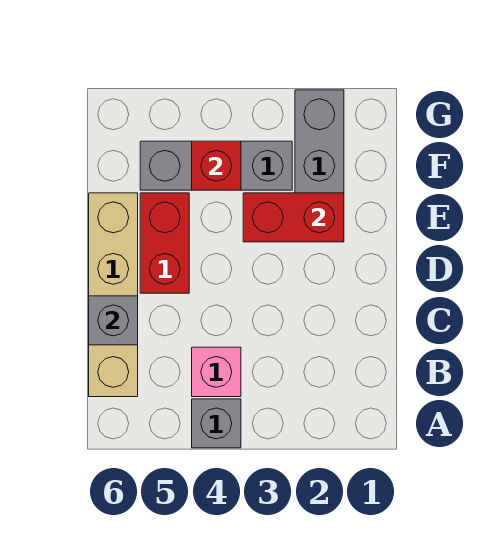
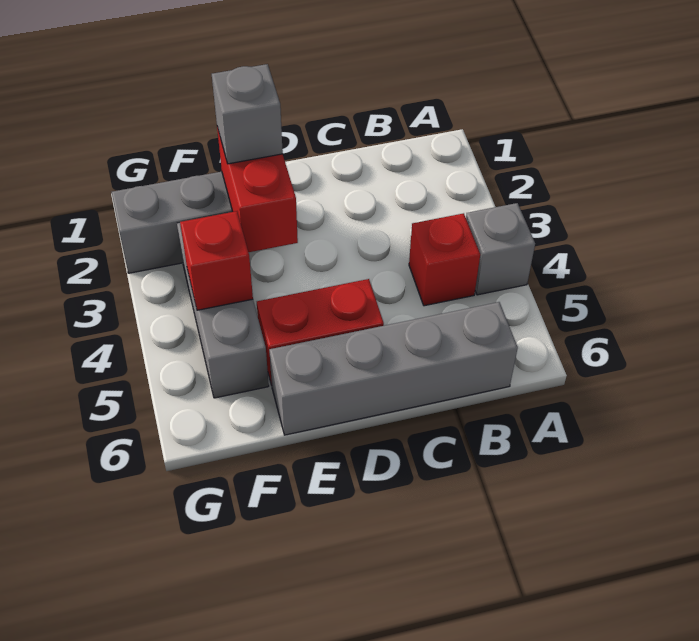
pink brick B4 level 1 -> red brick B4 level 1
tan brick B6:E6 level 1 -> grey brick B6:E6 level 1
grey brick C6 level 2 -> grey brick E2 level 3

